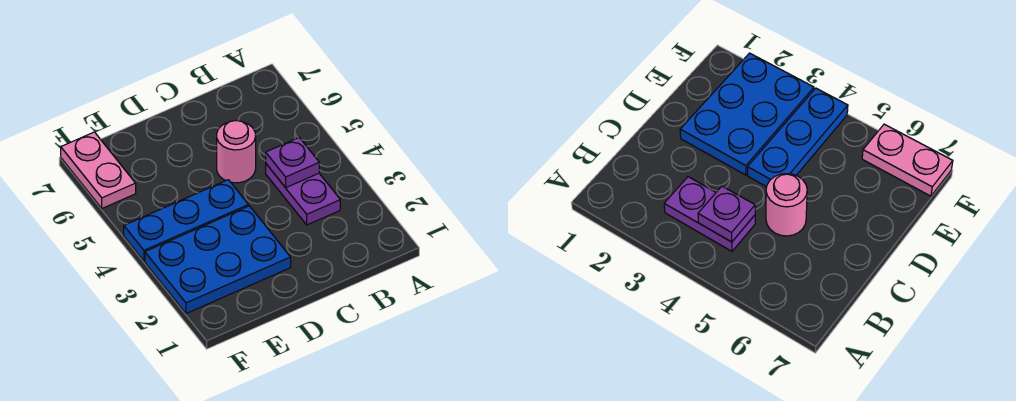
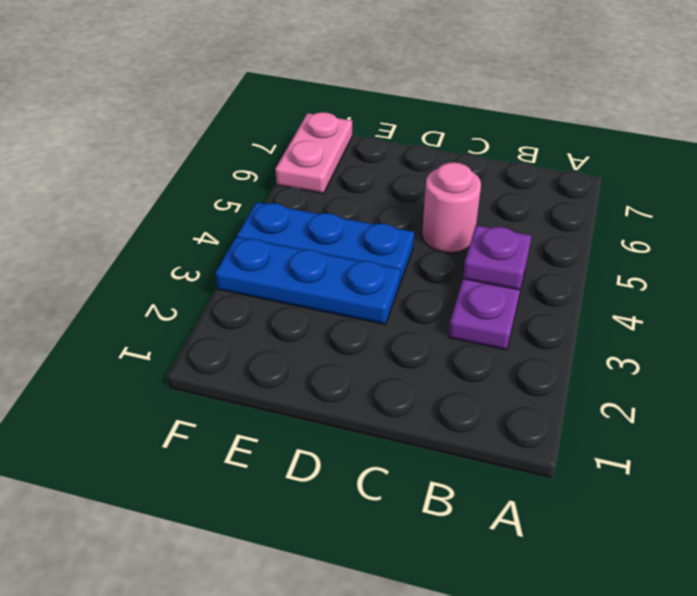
blue plate D2:F3 level 1 -> blue plate D3:F3 level 1

